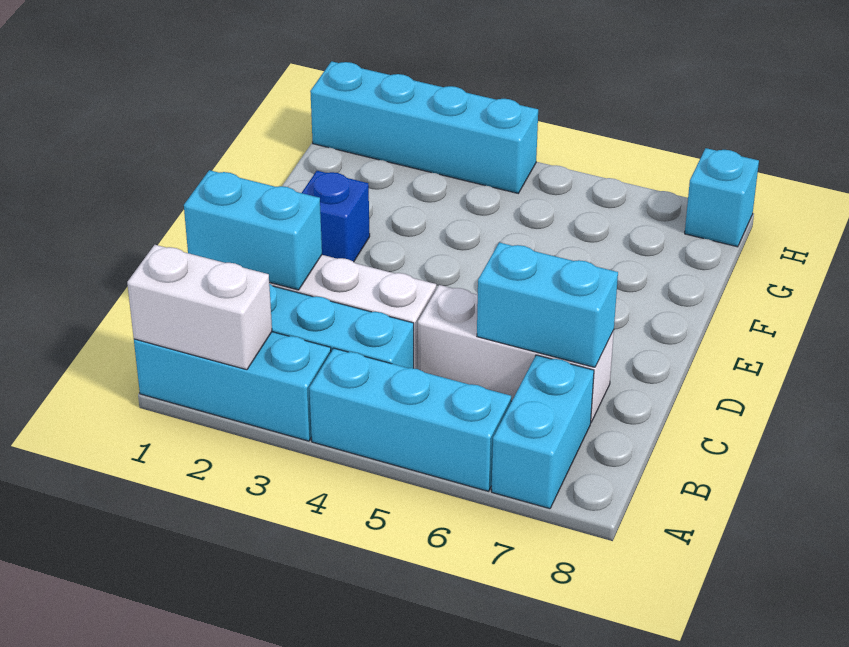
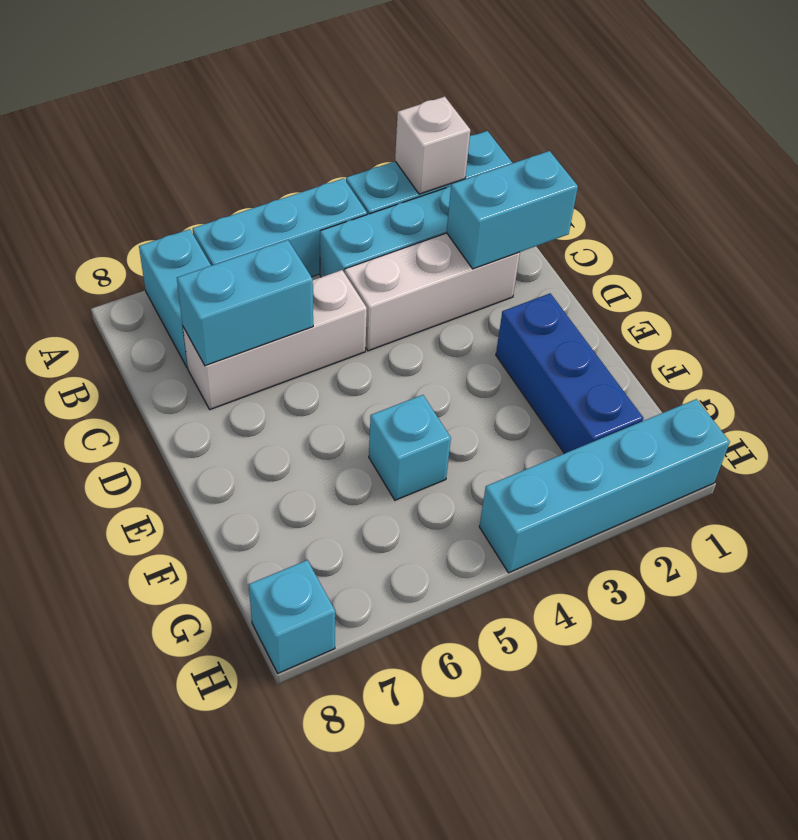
white brick A1:A2 level 2 -> white brick A2 level 2
blue brick E2 level 1 -> blue brick E2:G2 level 1
none -> cyan brick F5 level 1

